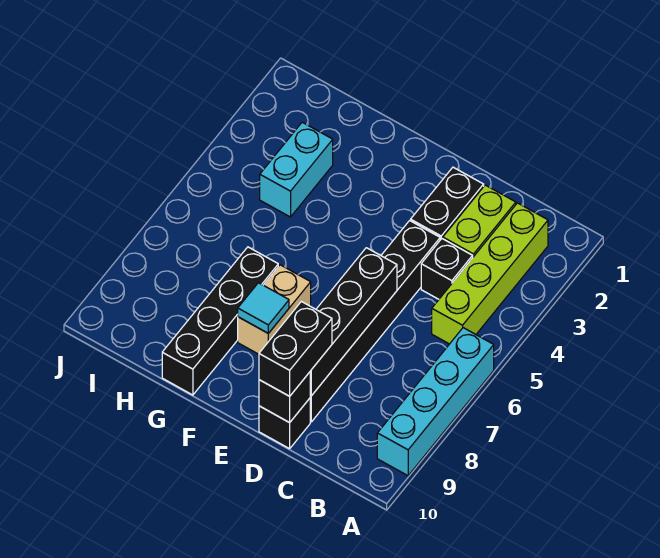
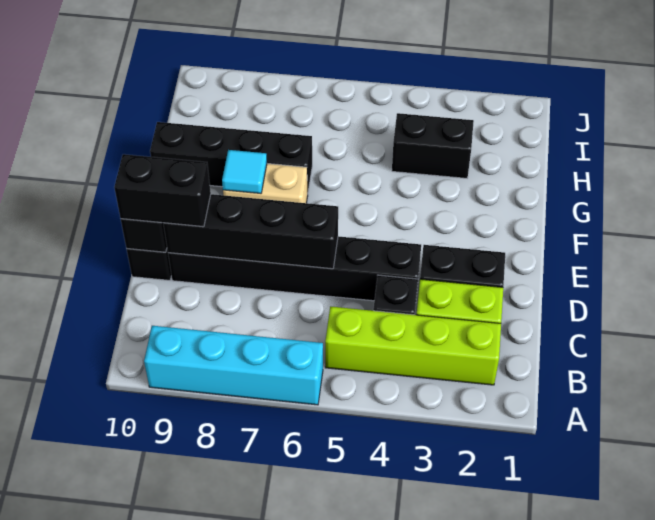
cyan brick H3:H4 level 1 -> black brick H3:H4 level 1

